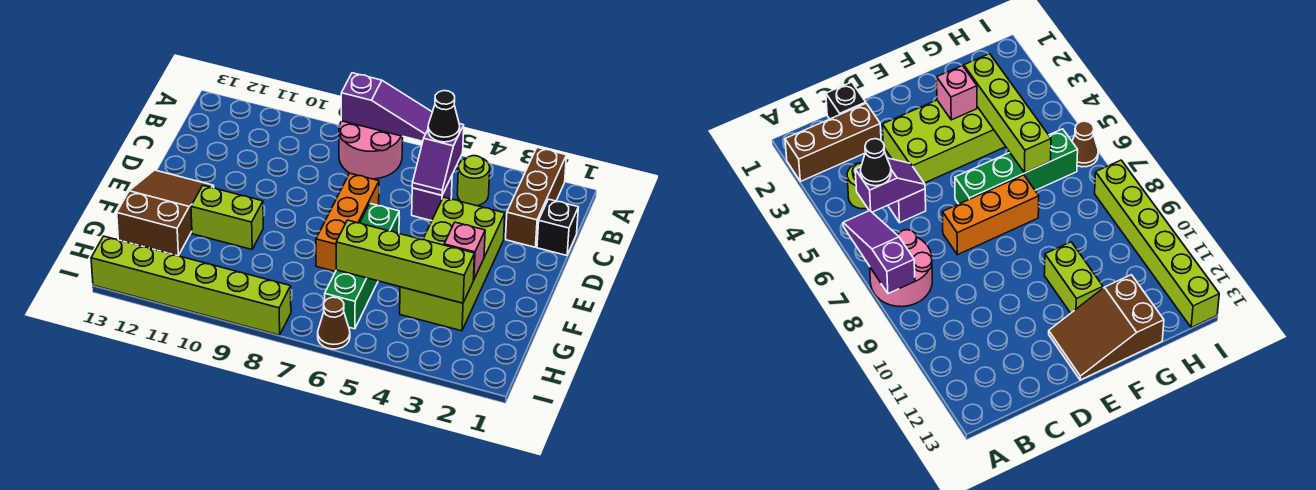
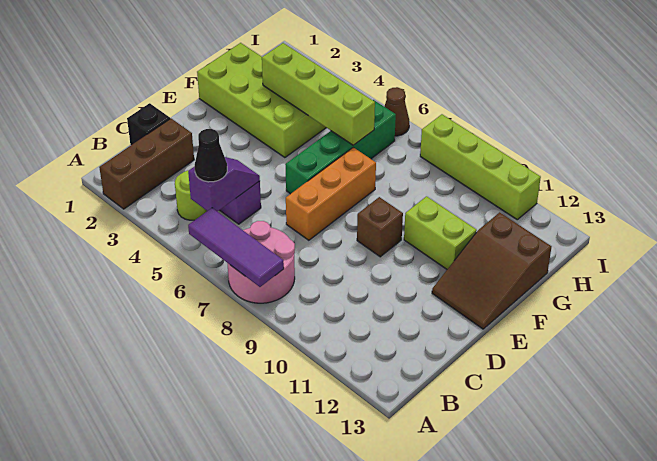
purple slope A6:A8 level 2 top 8 -> purple tile A6:A8 level 2
lime brick D3:G4 level 1 -> lime brick F1:G4 level 1
none -> brown brick E9 level 1
pink brick F3 level 2 -> none
lime brick I8:I13 level 1 -> lime brick I8:I11 level 1

